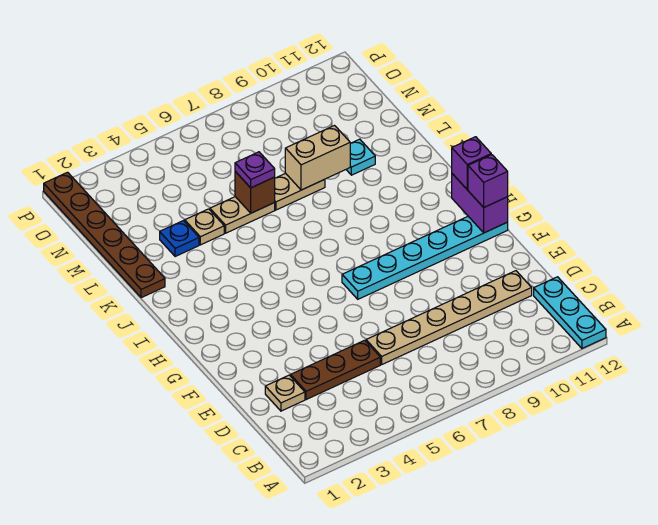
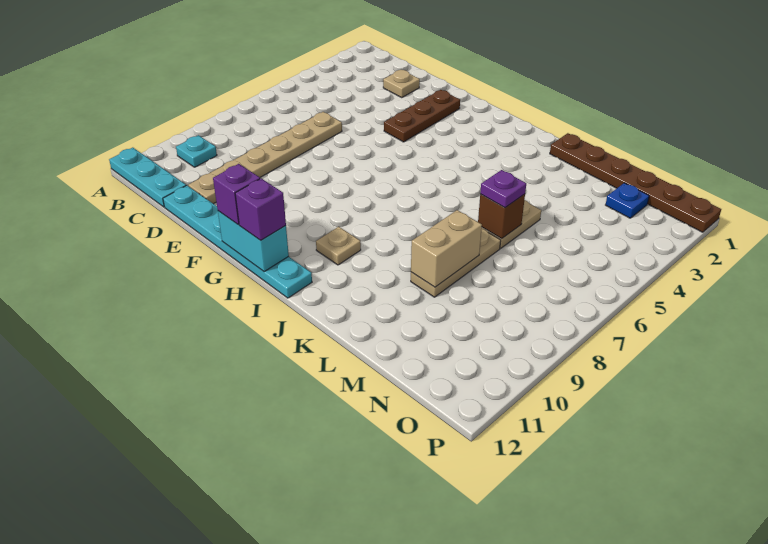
brown plate D3:D5 level 1 -> brown plate F2:F4 level 1
cyan plate G7:G12 level 1 -> cyan plate D12:I12 level 1
purple brick G12:H12 level 2 -> cyan brick G12:H12 level 2
blue plate L3 level 1 -> blue plate N2 level 1
tan plate L4 level 1 -> tan plate I10 level 1
tan plate L7:L8 level 1 -> tan plate L7:L9 level 1
cyan plate L10 level 1 -> cyan plate B10 level 1

